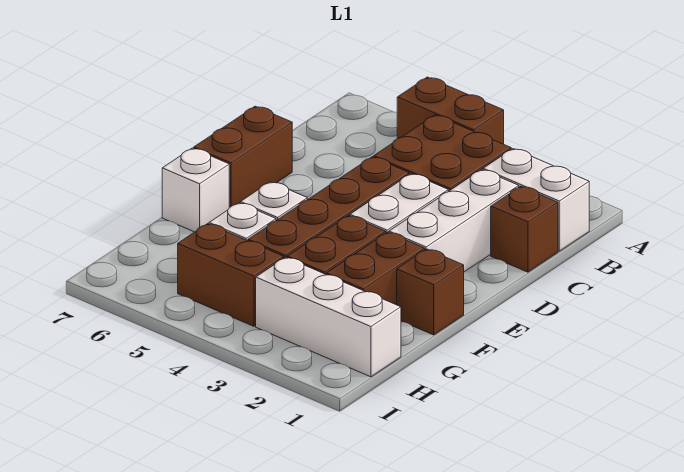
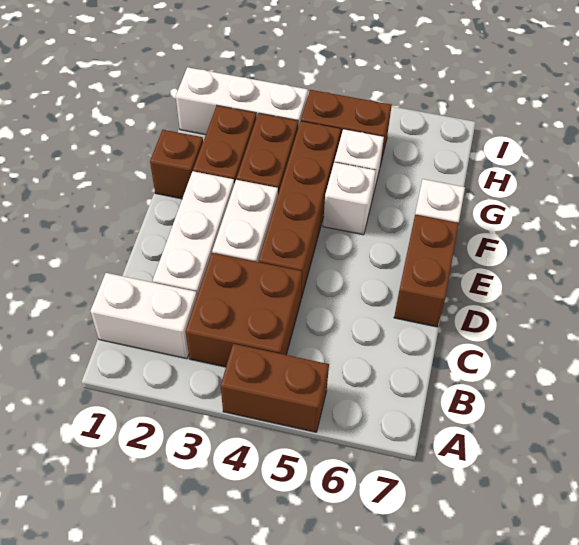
brown brick C1 level 1 -> none

